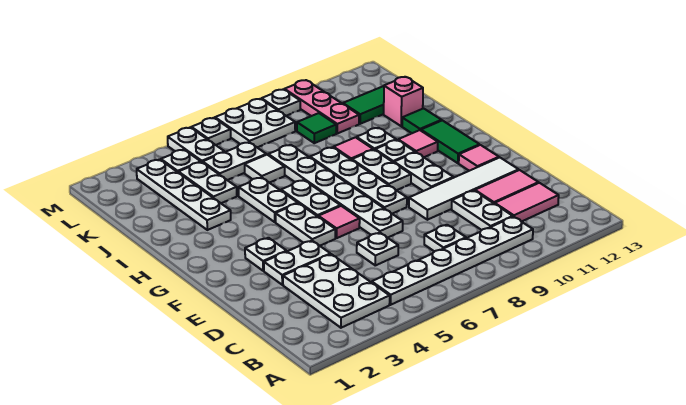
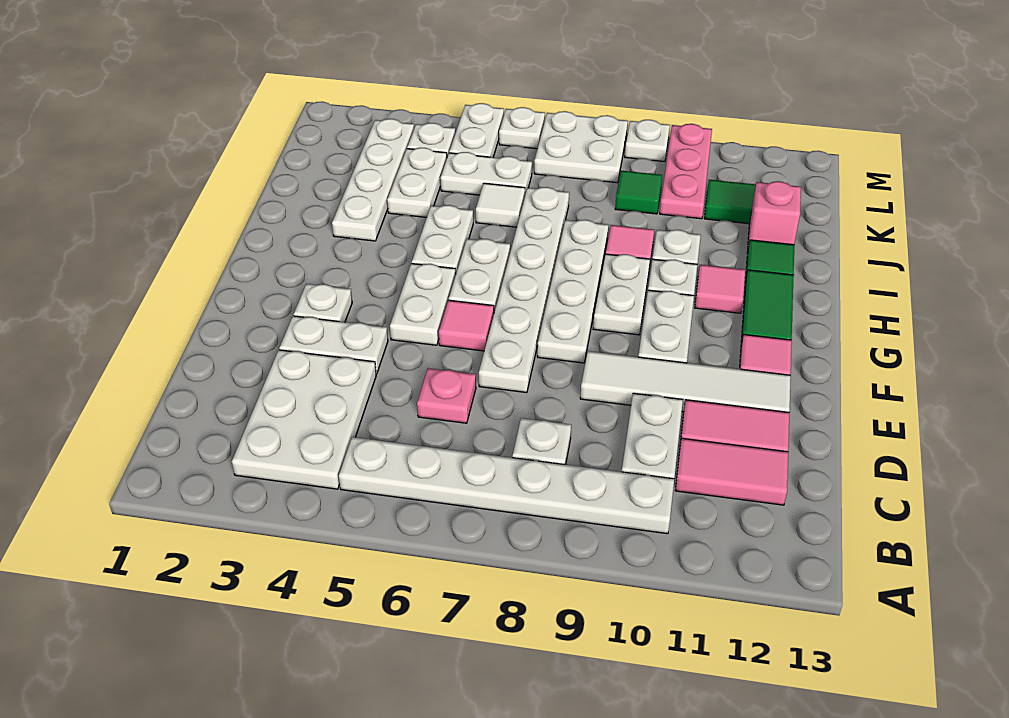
white plate D6 level 1 -> pink plate D6 level 1

